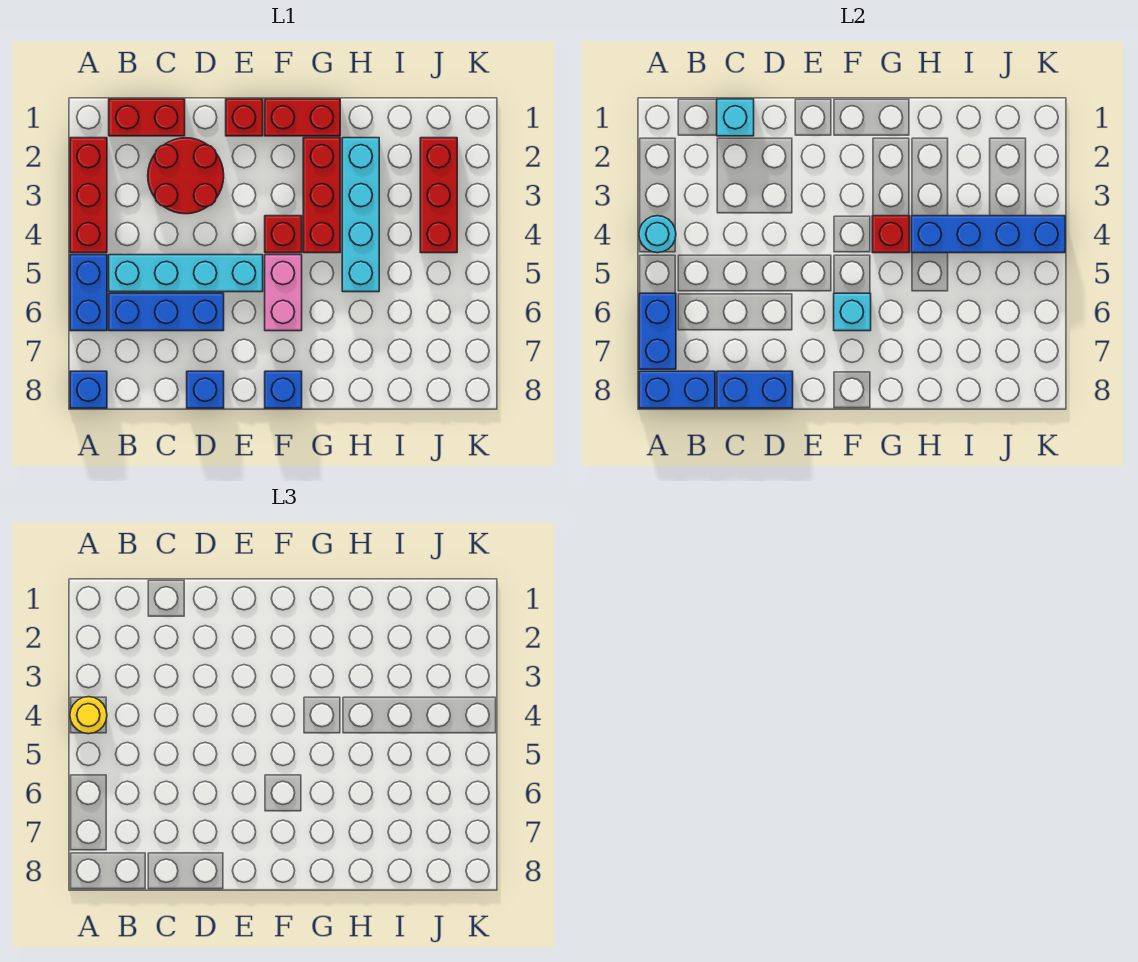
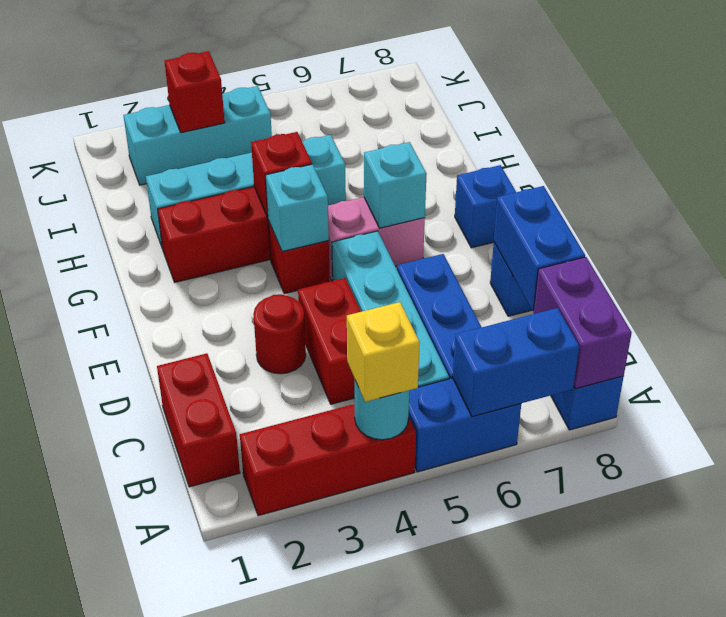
yellow round brick A4 level 3 -> yellow brick A4 level 3
blue brick A8:B8 level 2 -> purple brick A8:B8 level 2
cyan brick C1 level 2 -> cyan brick F4 level 2
red round brick C2:D3 level 1 -> red round brick D3 level 1
red brick E1 level 1 -> red brick J3 level 2
red brick F1:G1 level 1 -> red brick C4:D4 level 1
blue brick H4:K4 level 2 -> none
red brick J2:J4 level 1 -> cyan brick J2:J4 level 1

